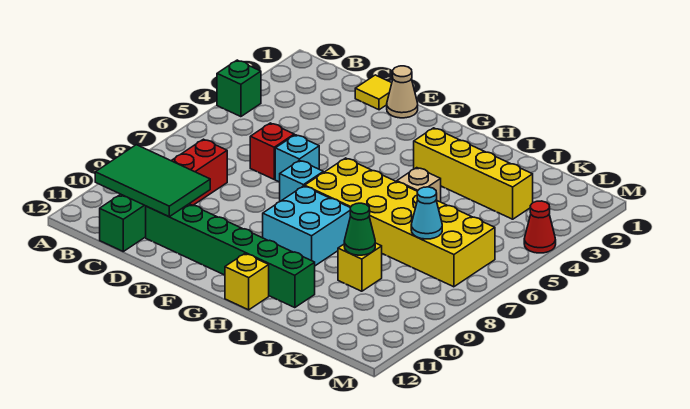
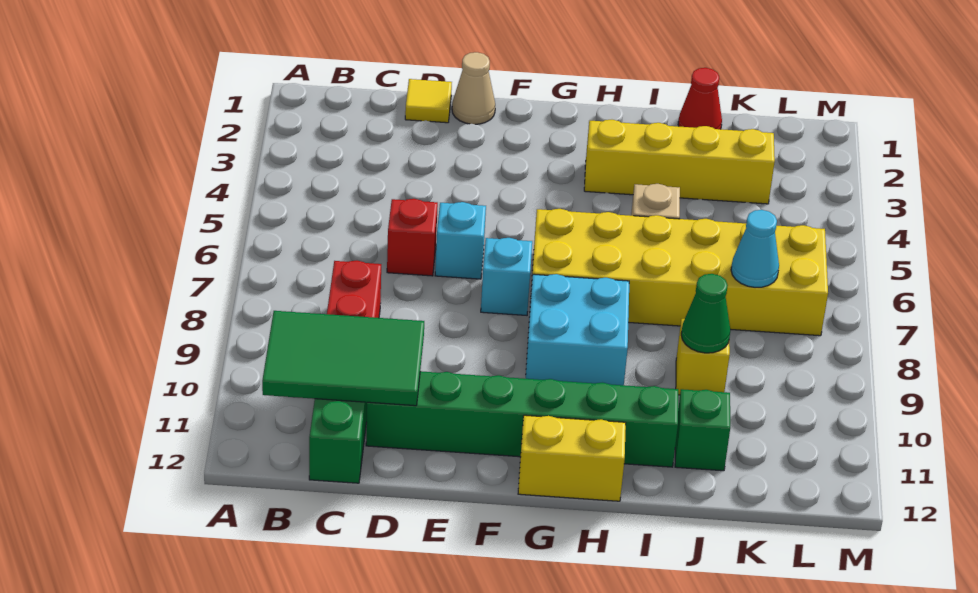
green brick A4 level 1 -> green brick J11 level 1
yellow brick H12 level 1 -> yellow brick G12:H12 level 1
red cone M4 level 1 -> red cone J1 level 1

